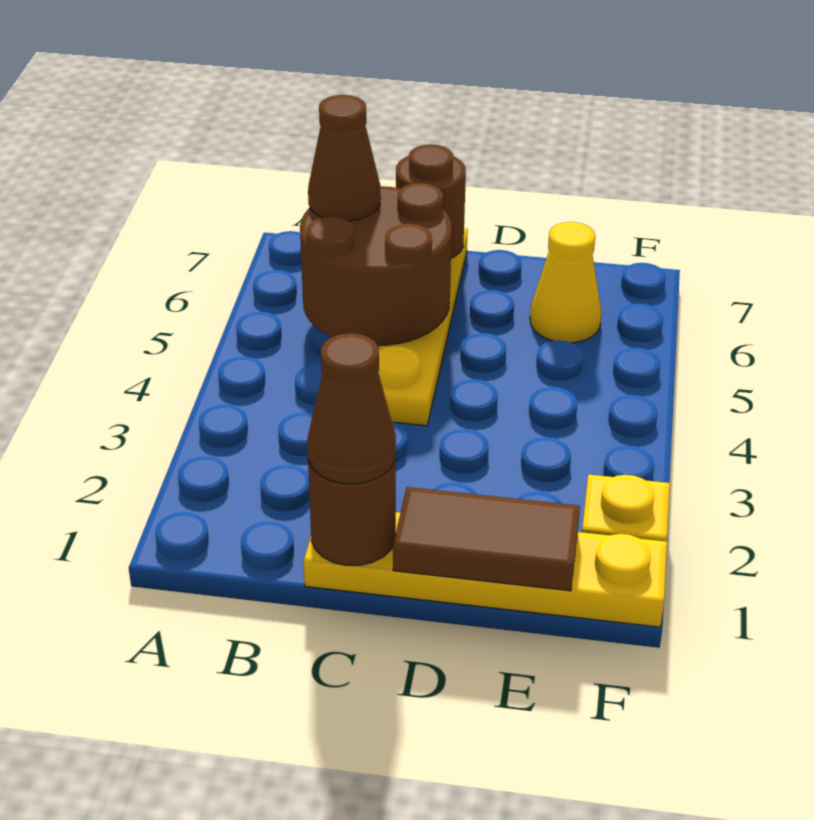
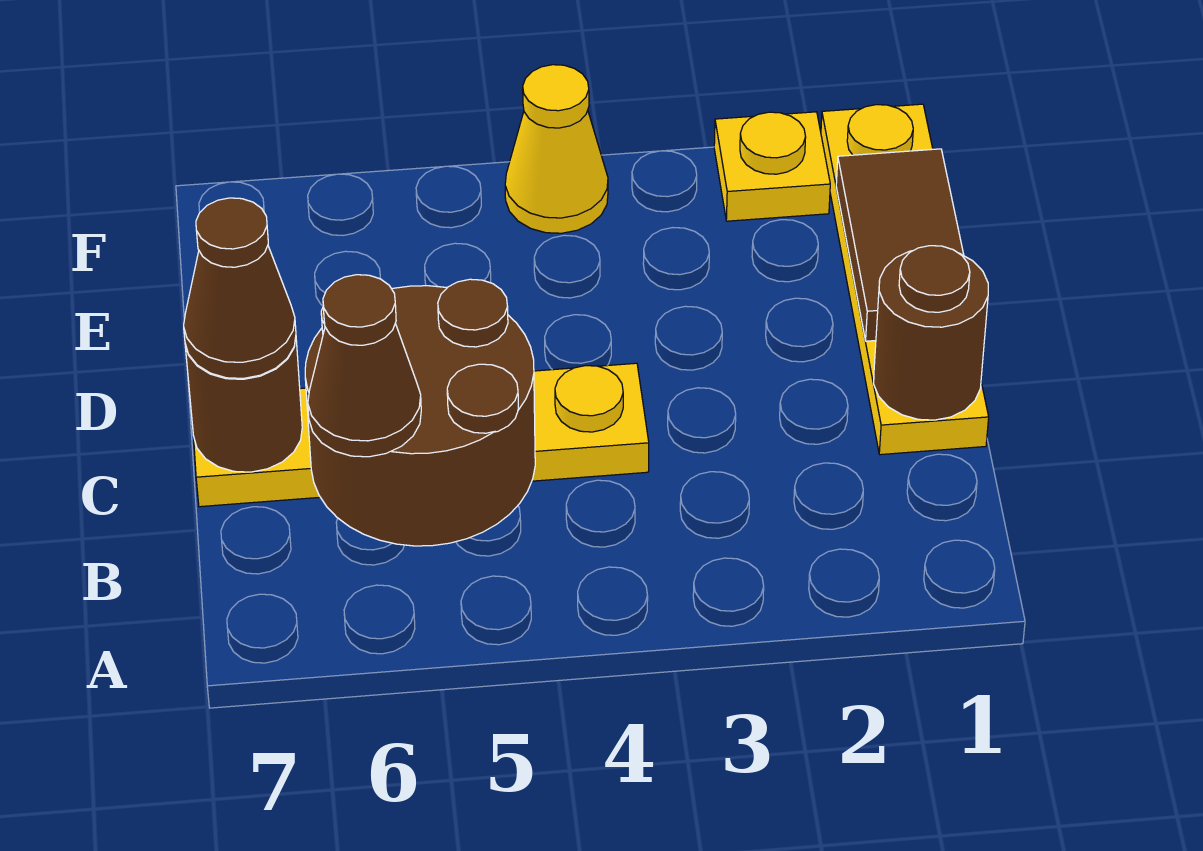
brown cone C1 level 3 -> brown cone C7 level 3
yellow cone E6 level 1 -> yellow cone F4 level 1

